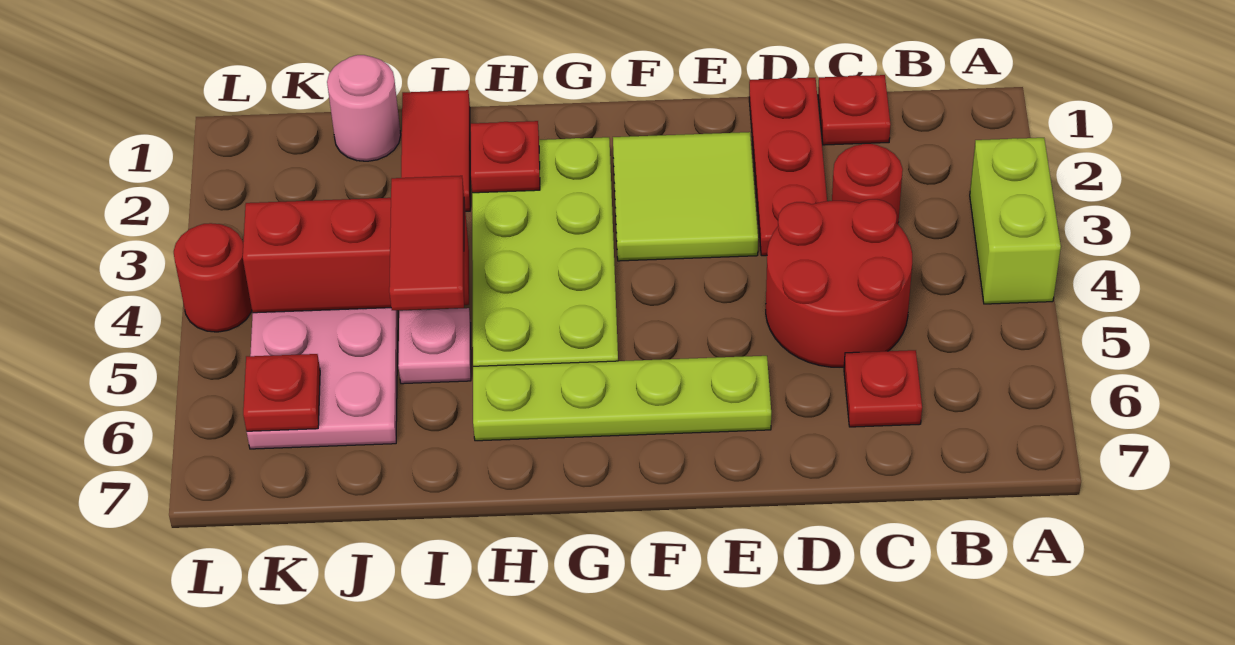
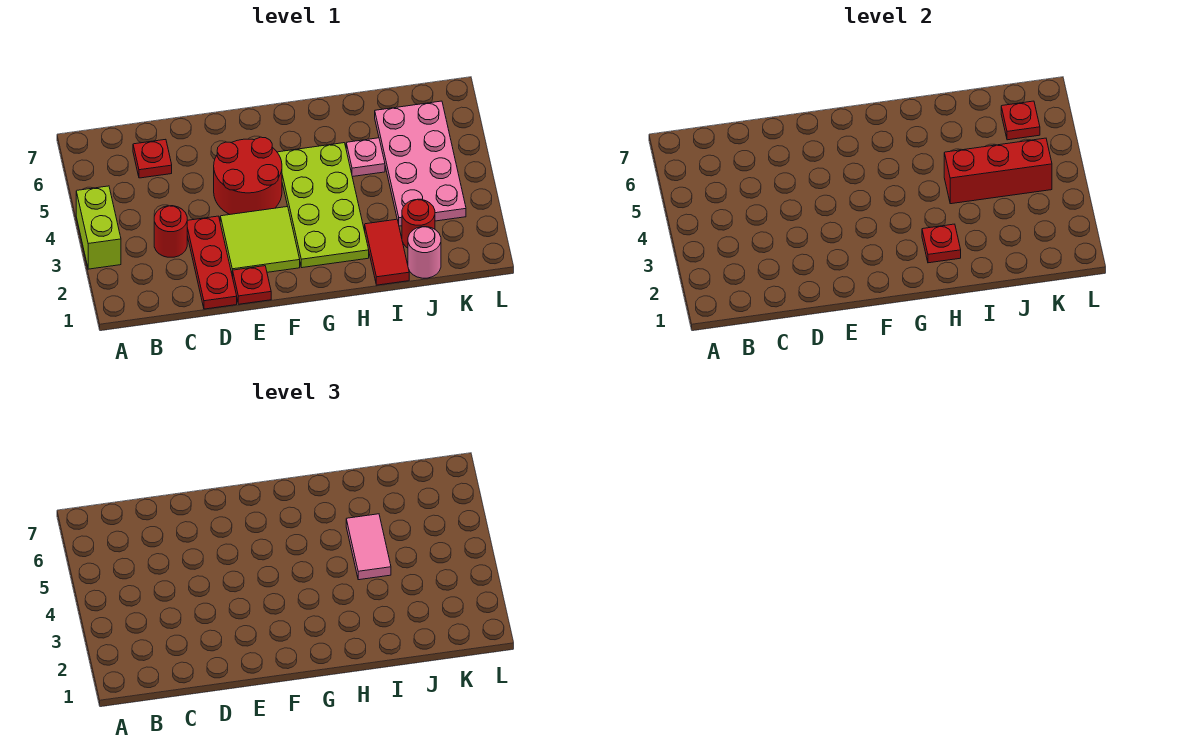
red plate C1 level 1 -> red plate E1 level 1
red round brick C4:D5 level 1 -> red round brick E4:F5 level 1
lime plate E6:H6 level 1 -> none
red tile I4:I5 level 3 -> pink tile I4:I5 level 3
red round brick L4 level 1 -> red round brick J2 level 1

